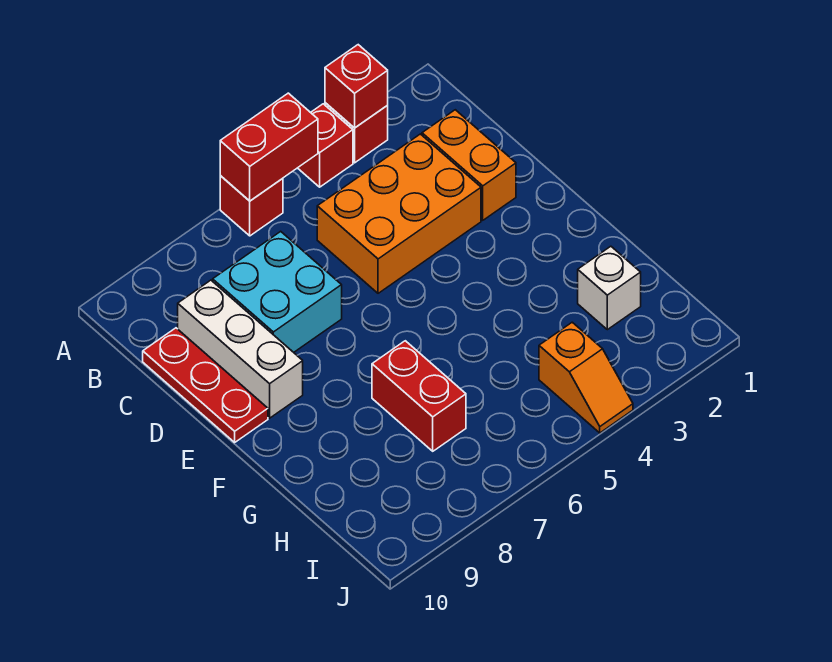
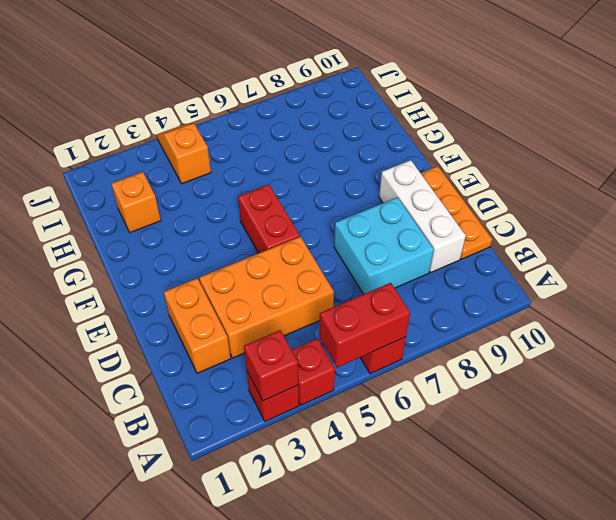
red plate C10:E10 level 1 -> orange plate C10:E10 level 1
red brick G7:H7 level 1 -> red brick E5:F5 level 1
white brick H2 level 1 -> orange brick H2 level 1

